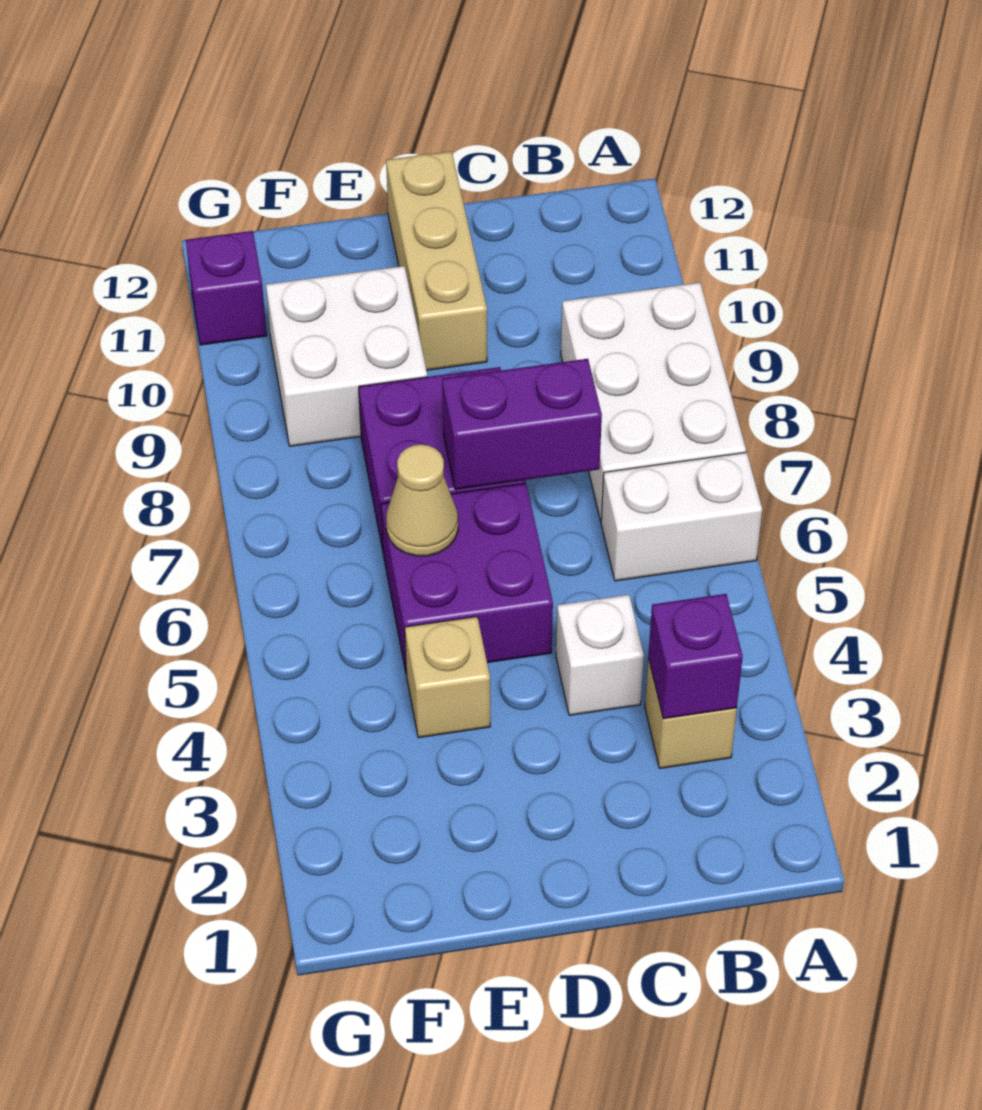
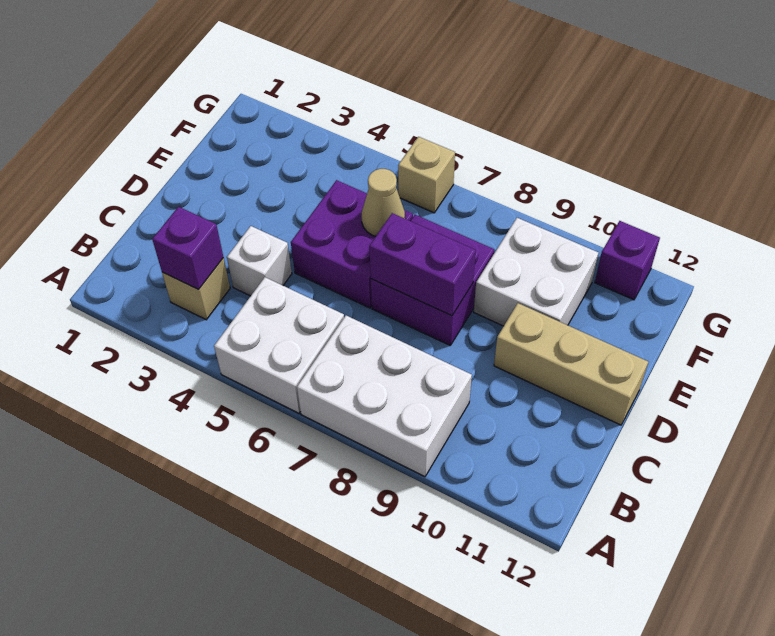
white brick A6:B6 level 1 -> white brick A5:B6 level 1
purple brick C7:D7 level 2 -> purple brick D7:D8 level 2
tan brick E4 level 1 -> tan brick G6 level 1

